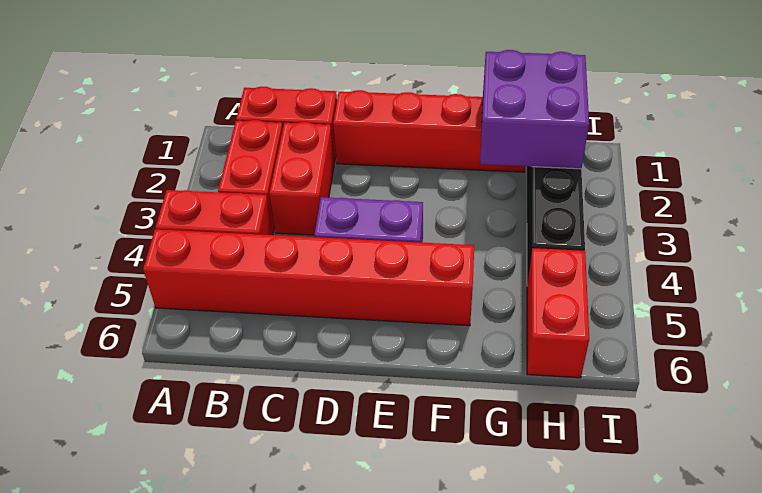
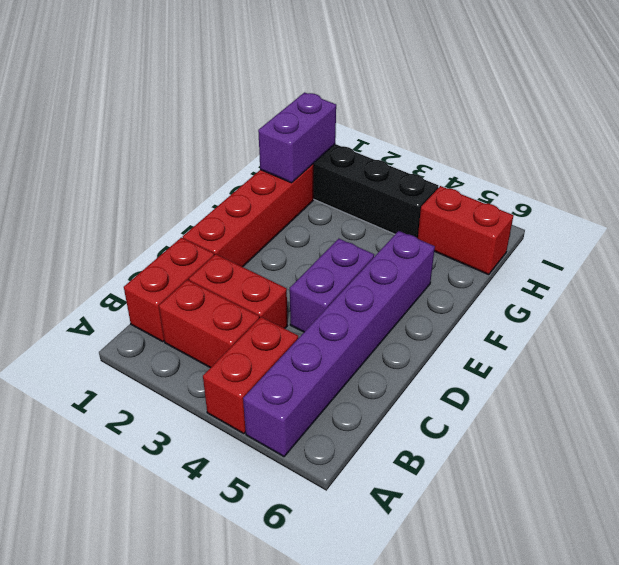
red brick A5:F5 level 1 -> purple brick A5:F5 level 1
purple brick G1:H2 level 2 -> purple brick G1:H1 level 2

